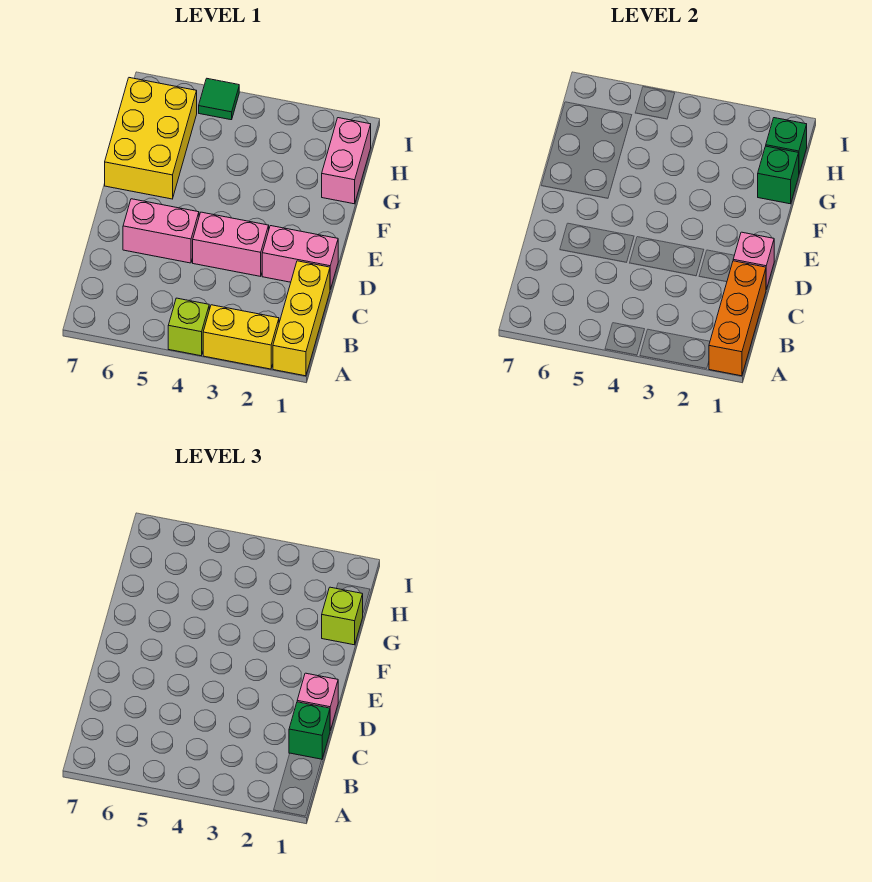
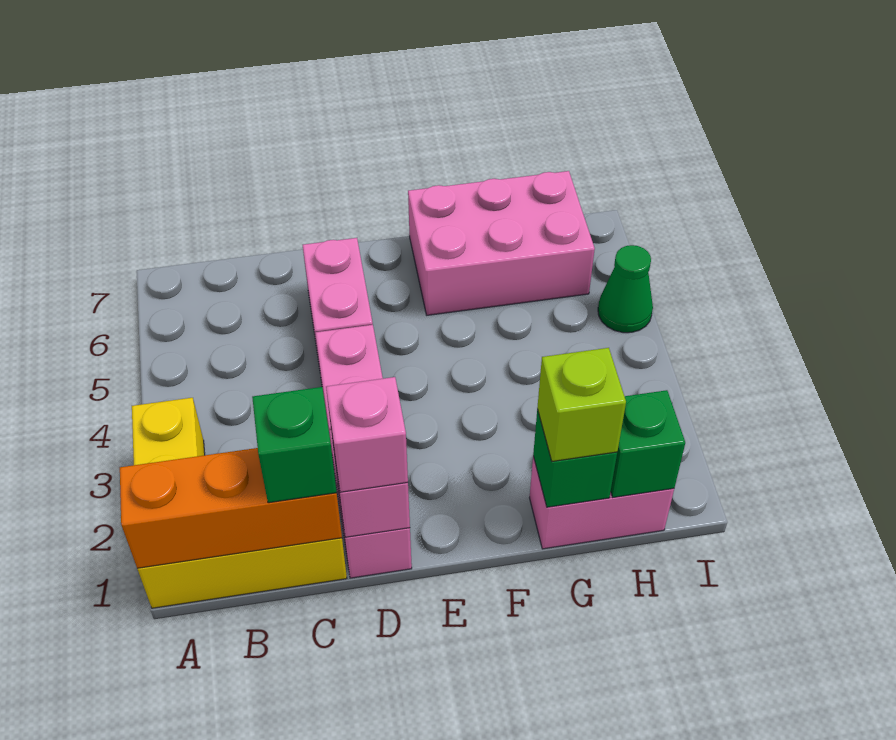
lime brick A4 level 1 -> none
yellow brick F6:H7 level 1 -> pink brick F6:H7 level 1
green tile I5 level 1 -> green cone I5 level 1

